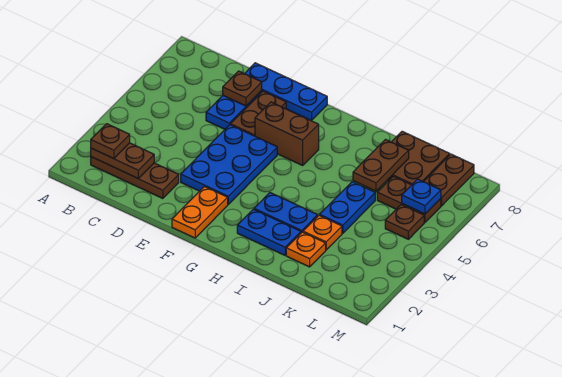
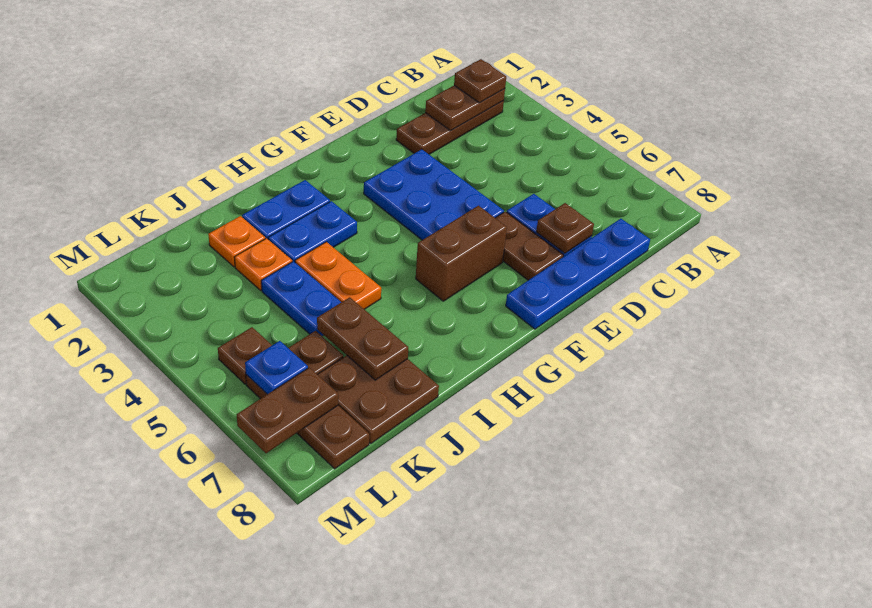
blue plate D8:F8 level 1 -> blue plate C8:F8 level 1
orange plate F1:F2 level 1 -> orange plate I4:I5 level 1
none -> brown plate L7:M7 level 2

